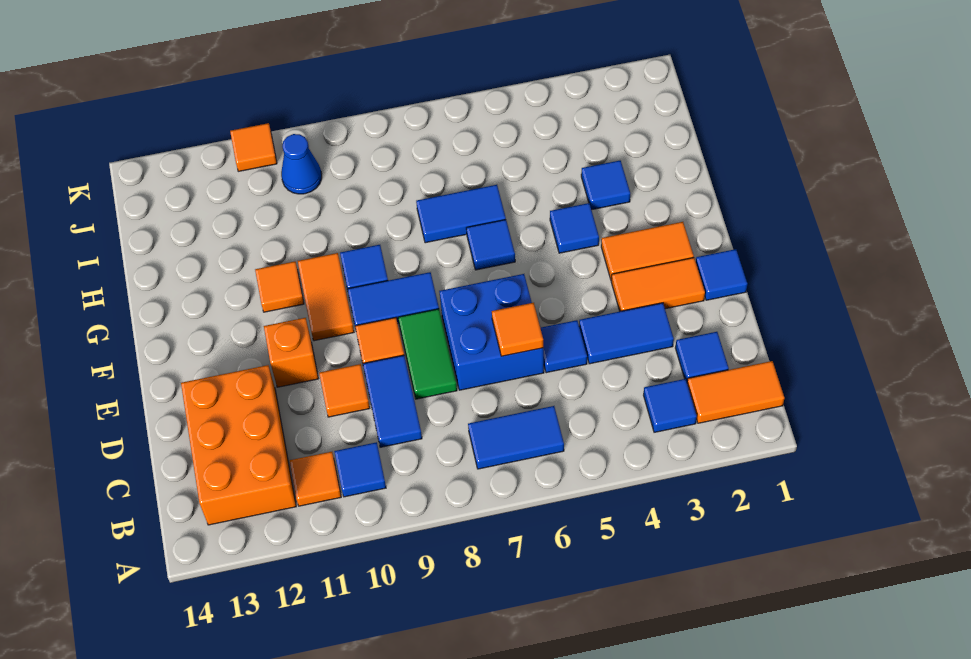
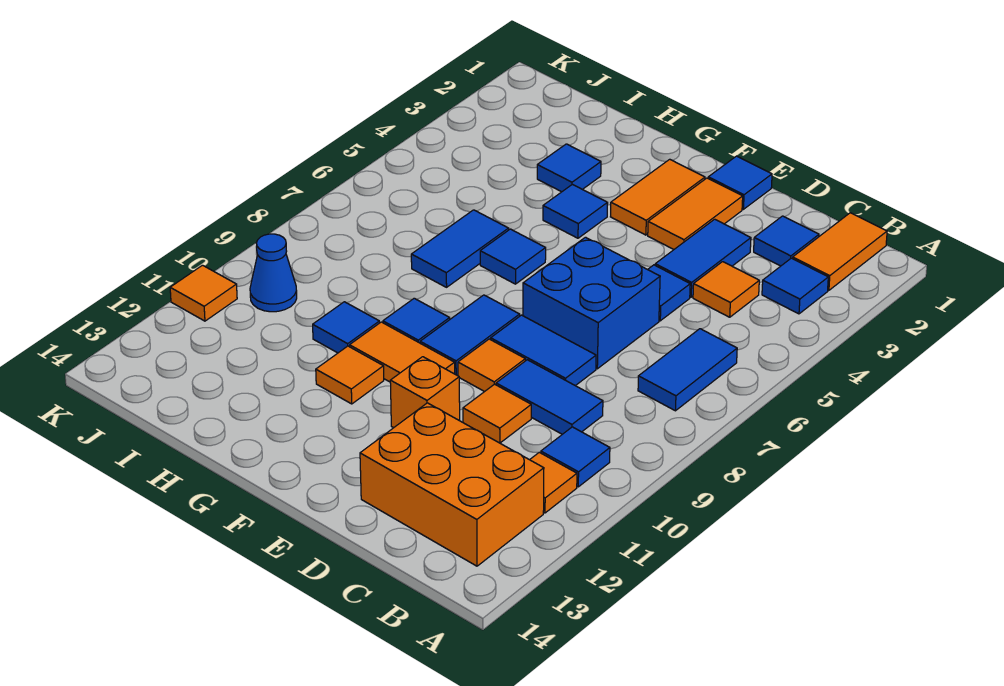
orange tile D6 level 2 -> orange tile C4 level 1
green tile D8:E8 level 1 -> blue tile D8:E8 level 1
none -> blue tile H10 level 1

